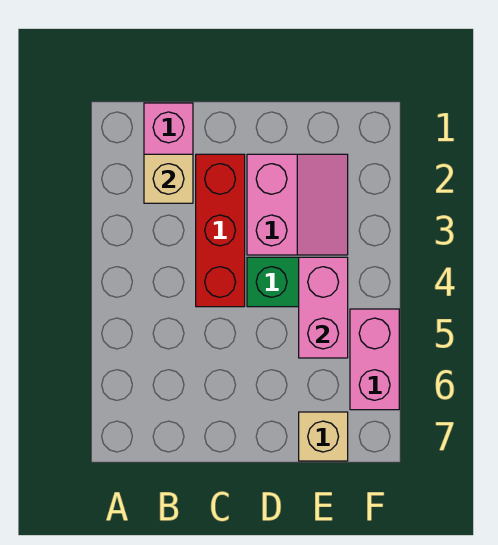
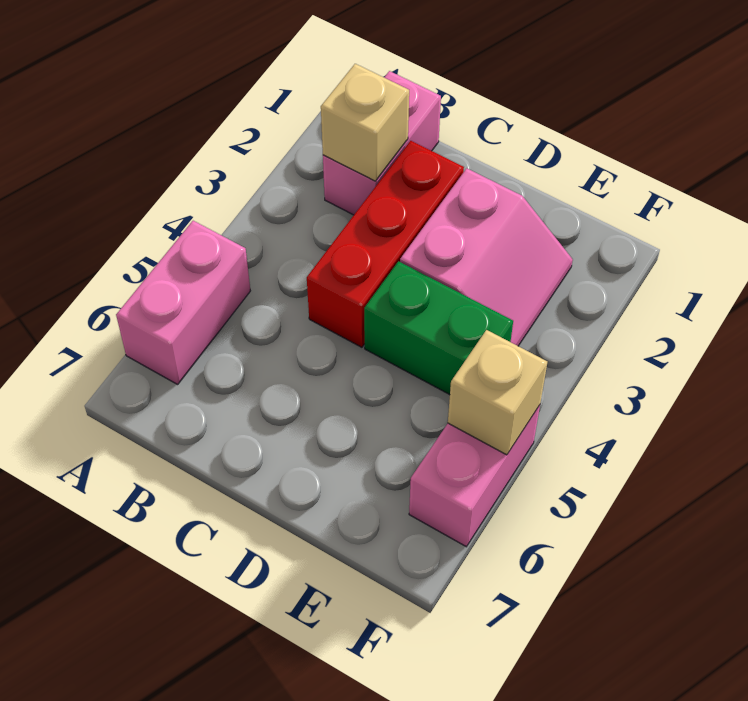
pink brick E4:E5 level 2 -> pink brick A5:A6 level 1
tan brick E7 level 1 -> tan brick F5 level 2

